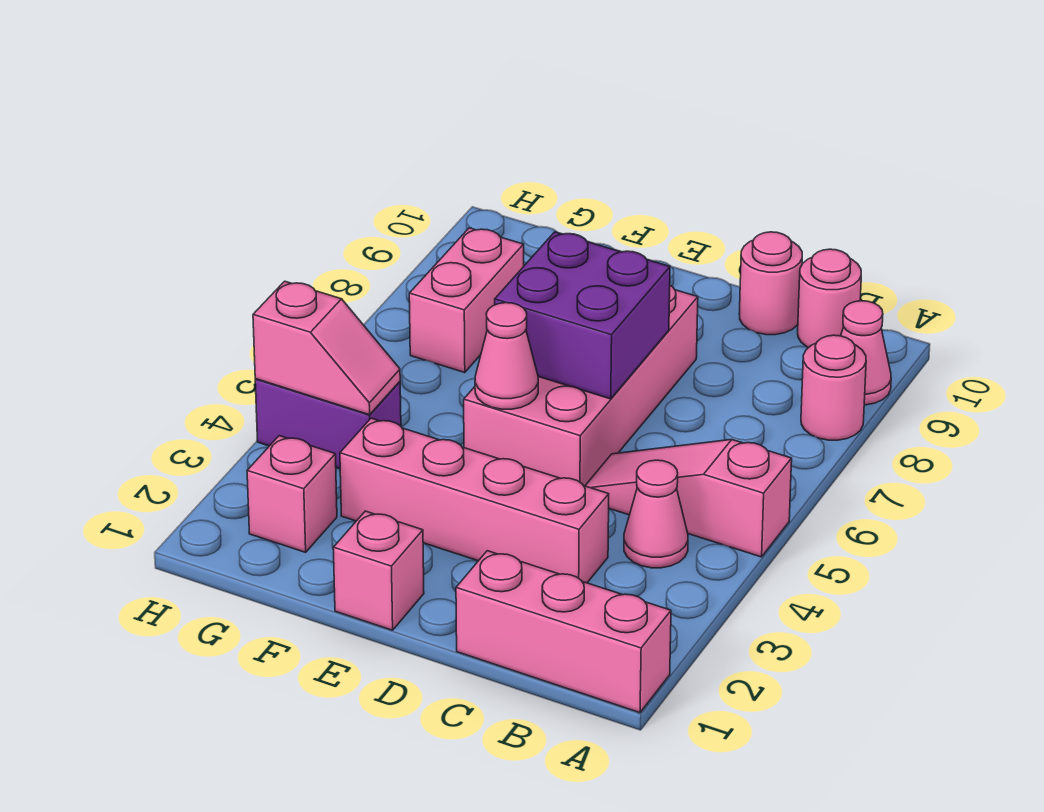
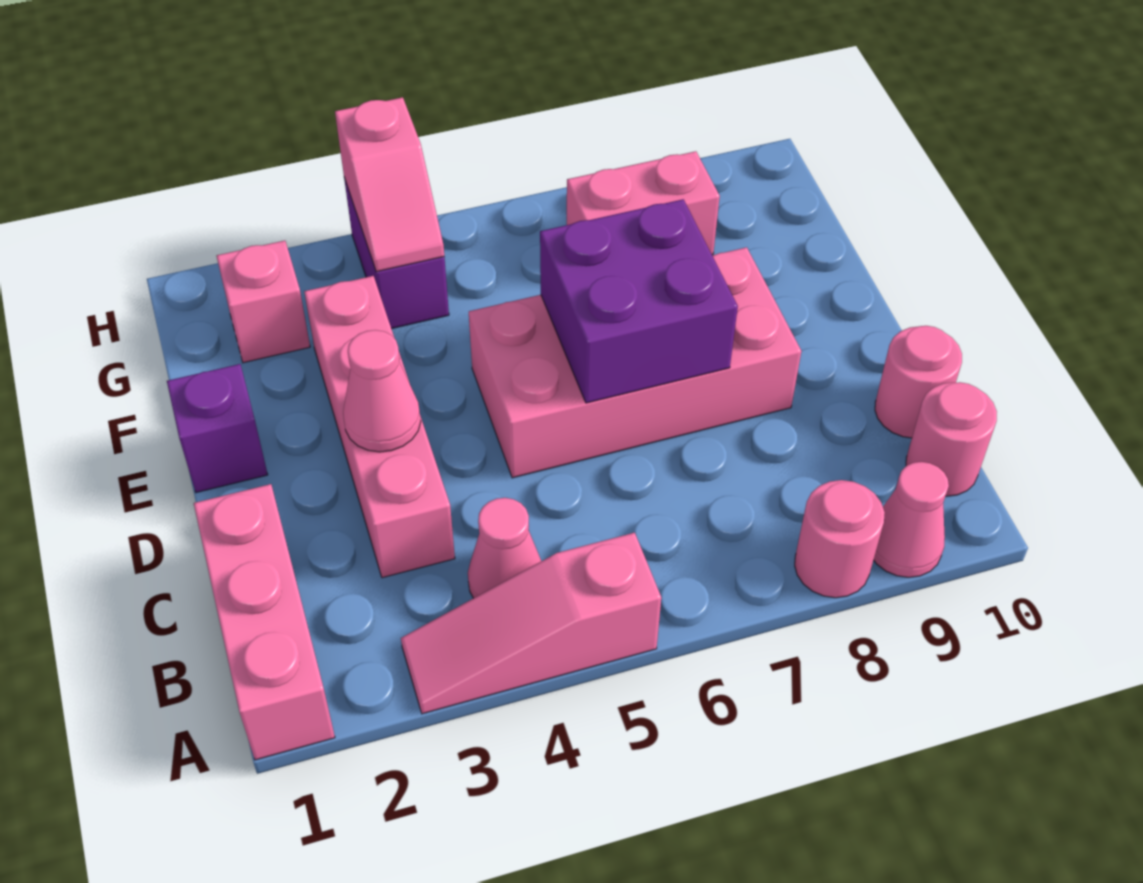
pink slope A5:C5 level 1 top A -> pink slope A3:A5 level 1 top 5
pink brick E1 level 1 -> purple brick E1 level 1
pink cone E5 level 2 -> pink cone D3 level 2

